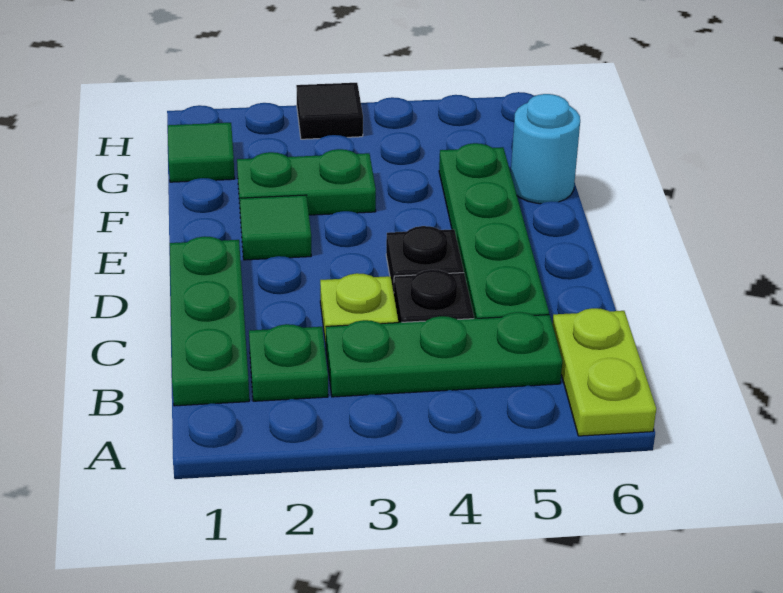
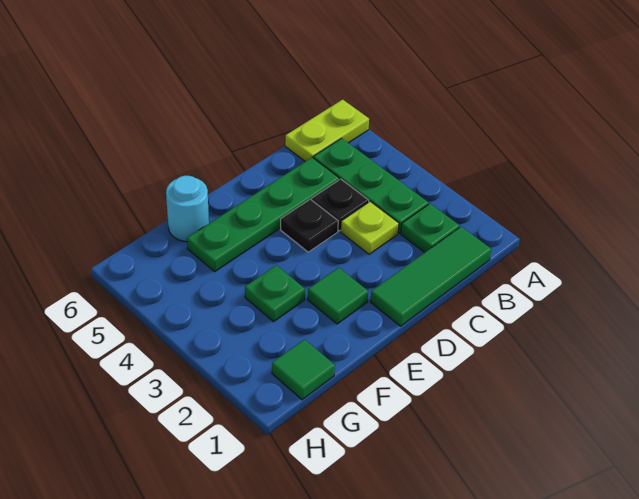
green plate B1:D1 level 1 -> green tile B1:D1 level 1
green plate F2:F3 level 1 -> green plate F3 level 1
black tile H3 level 1 -> none

